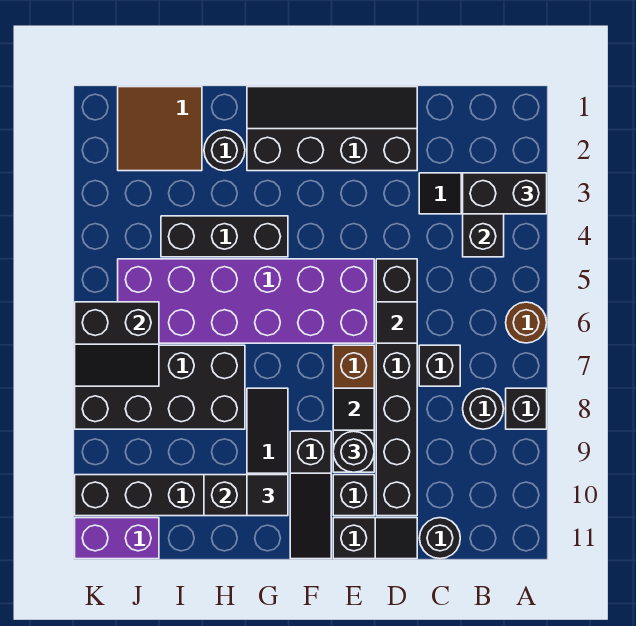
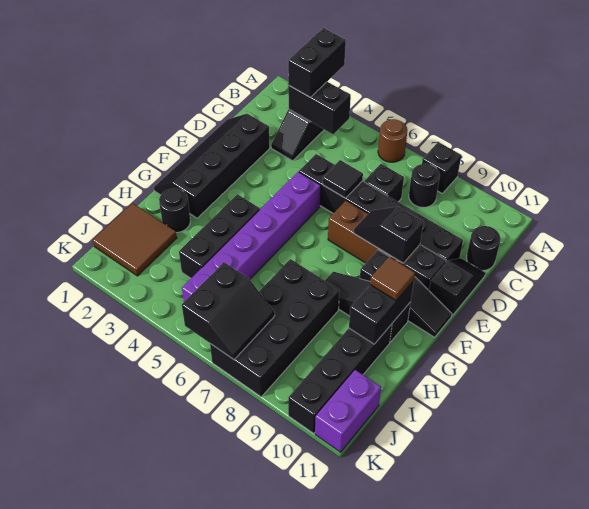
purple brick E5:J6 level 1 -> purple brick E5:J5 level 1
black round brick E9 level 3 -> none
black tile G10 level 3 -> brown tile G10 level 3

